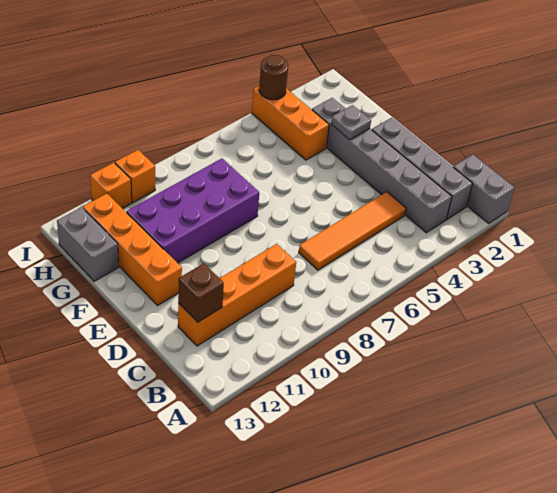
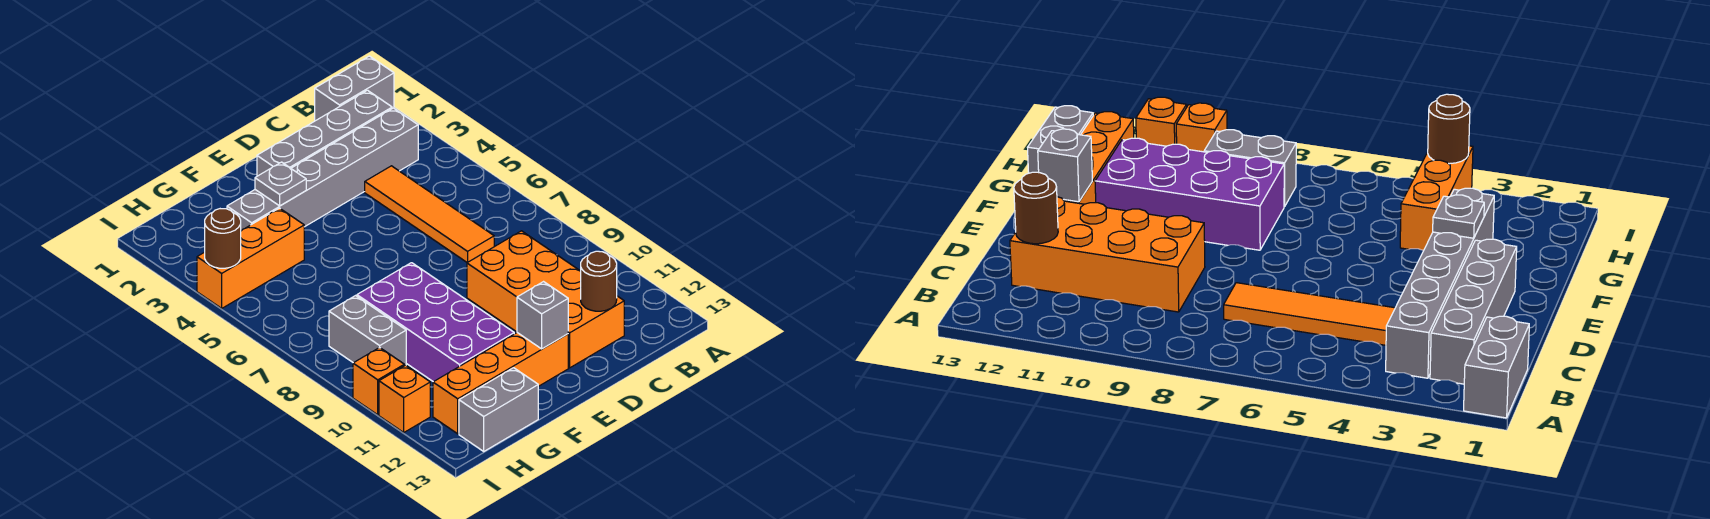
orange brick C9:C12 level 1 -> orange brick C9:D12 level 1
brown brick C12 level 2 -> brown round brick C12 level 2
none -> grey brick E12 level 2
none -> grey brick H8:H9 level 1

